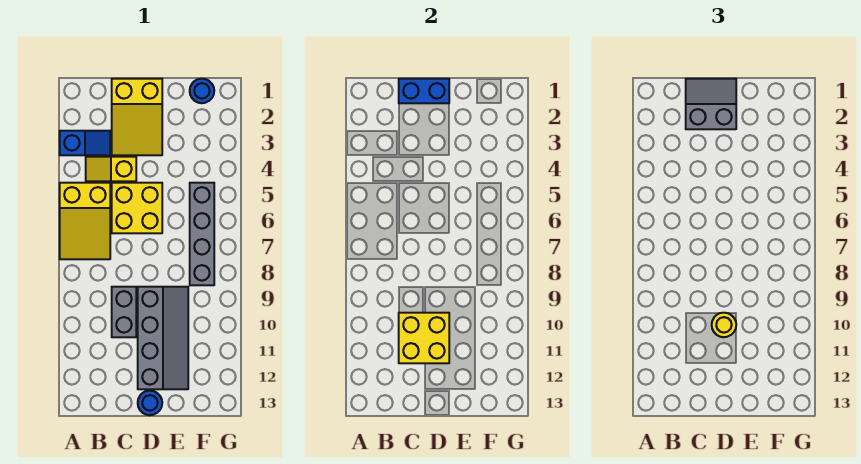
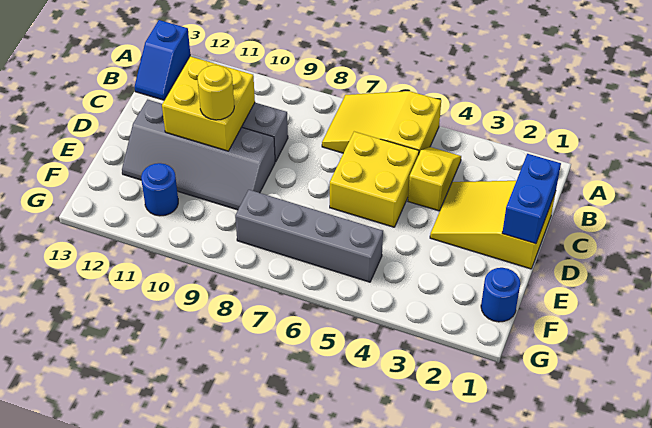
blue slope A3:B3 level 1 top A -> blue slope A13:B13 level 1 top A
grey slope C1:D2 level 3 top 2 -> none
blue round brick D13 level 1 -> blue round brick F11 level 1

